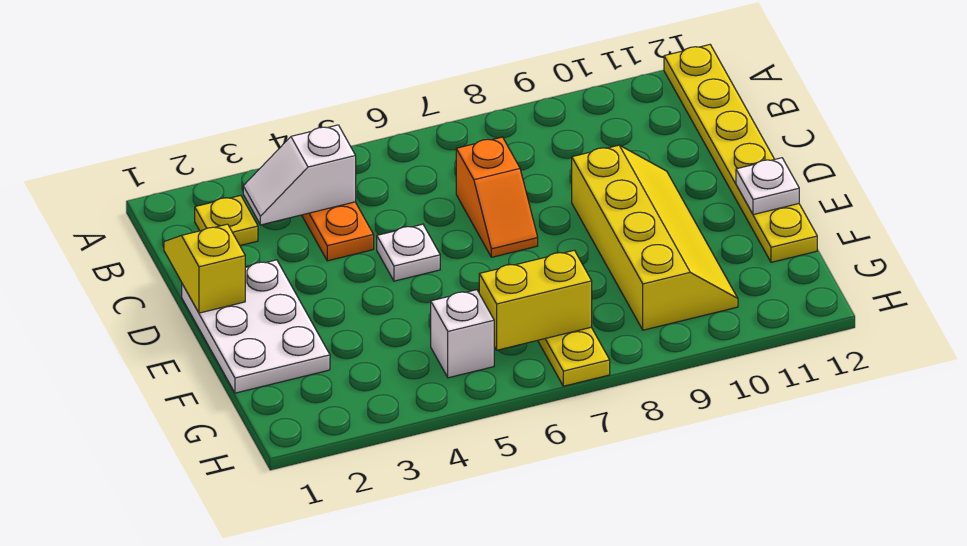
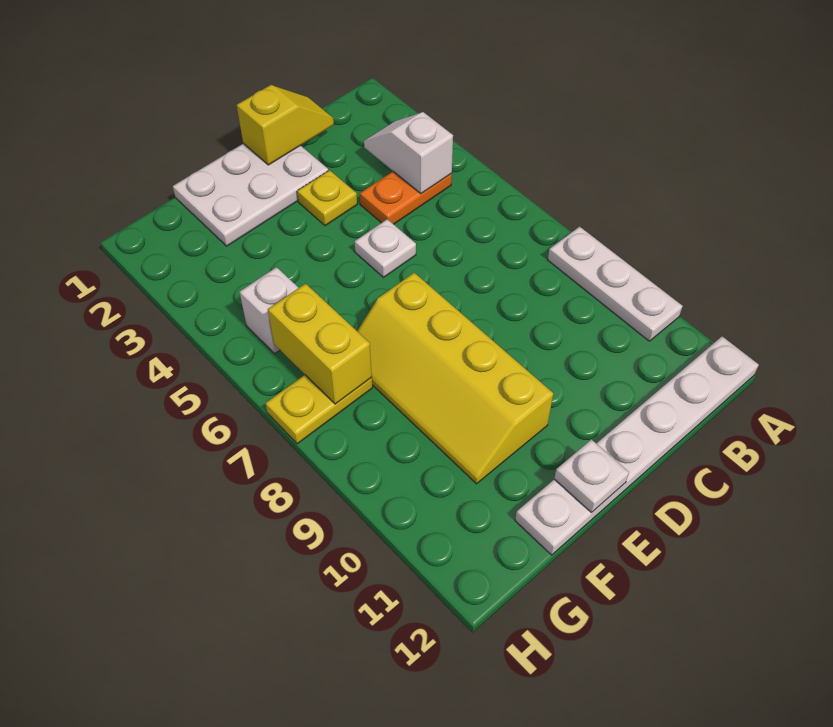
none -> white plate A8:A10 level 1
yellow plate A12:F12 level 1 -> white plate A12:F12 level 1
yellow plate B2 level 1 -> yellow plate D3 level 1
orange slope C7:D7 level 1 top C -> none
yellow slope D9:G10 level 1 top 9 -> yellow slope E7:F10 level 1 top E

